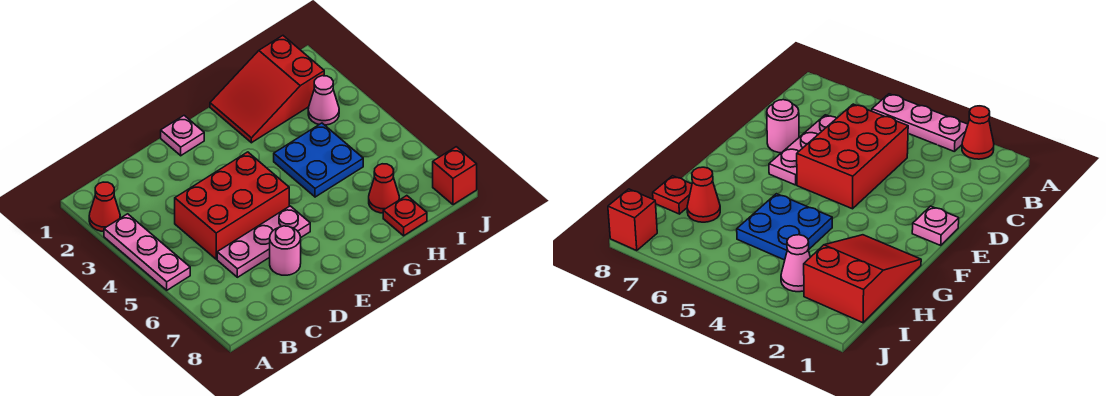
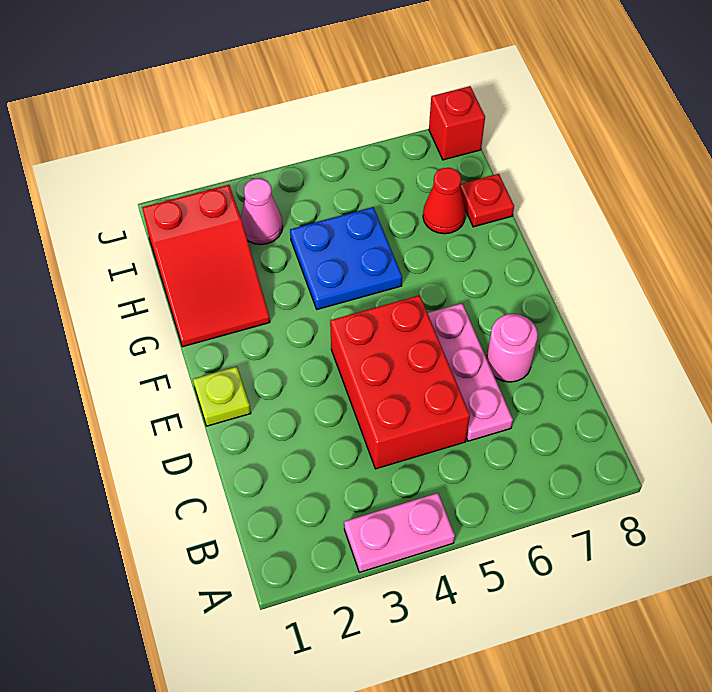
red cone A2 level 1 -> none
pink plate A3:A5 level 1 -> pink plate A3:A4 level 1
pink plate E1 level 1 -> lime plate E1 level 1

